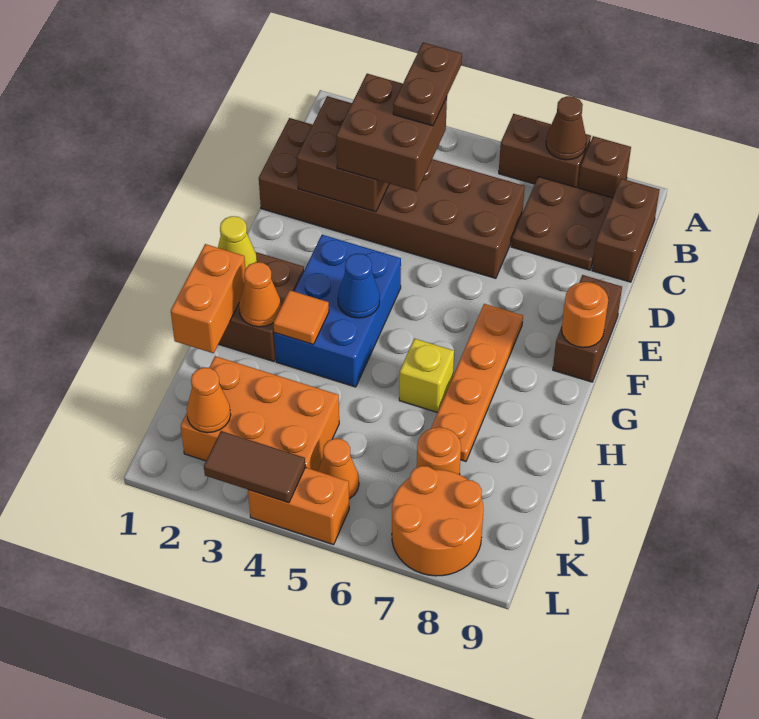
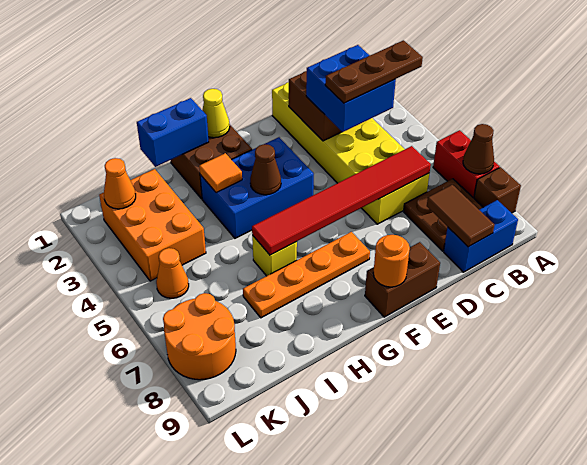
brown brick A6:A7 level 1 -> red brick A6:A7 level 1
brown plate B4:C4 level 4 -> brown plate B4:D4 level 4
brown brick B9:C9 level 1 -> blue brick B9:C9 level 1
brown brick C1:D6 level 1 -> yellow brick C1:D6 level 1
brown brick C3:D4 level 3 -> blue brick C3:D4 level 3
none -> red tile C6:H6 level 2
blue cone G4 level 2 -> brown cone G4 level 2
orange brick H1:I1 level 2 -> blue brick H1:I1 level 2
orange cone H2 level 2 -> none
orange round brick J7 level 1 -> none
brown tile L3:L4 level 2 -> brown tile C8:C9 level 2
orange brick L4:L5 level 1 -> none

